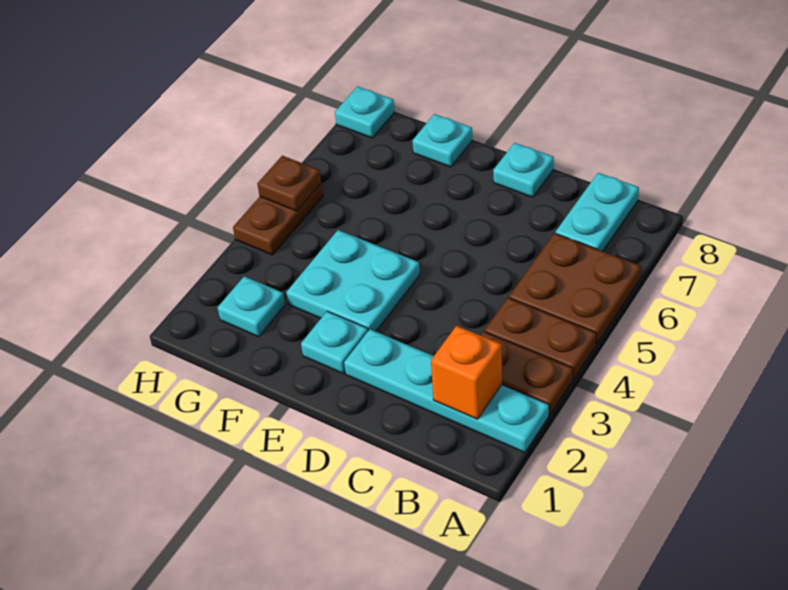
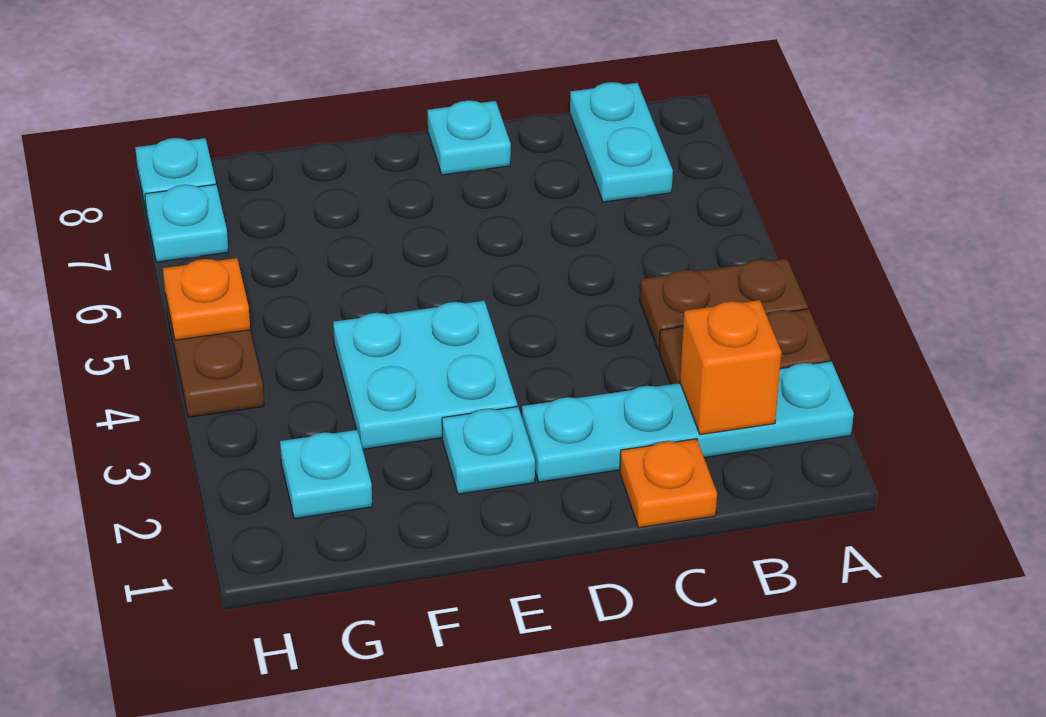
brown plate A5:B6 level 1 -> none
none -> orange plate C1 level 1
cyan plate F8 level 1 -> cyan plate H7 level 1
brown plate H5 level 2 -> orange plate H5 level 2

